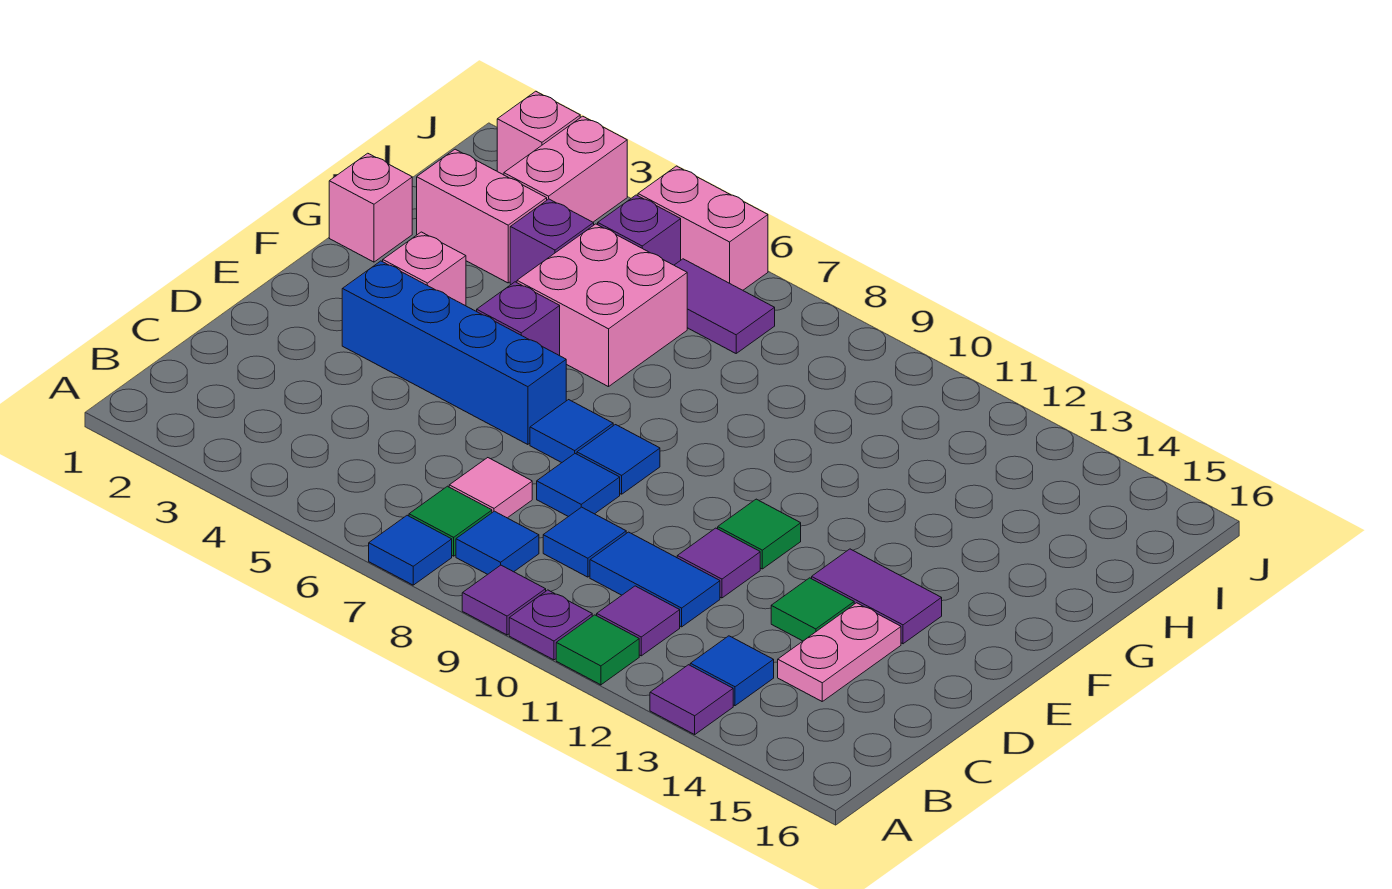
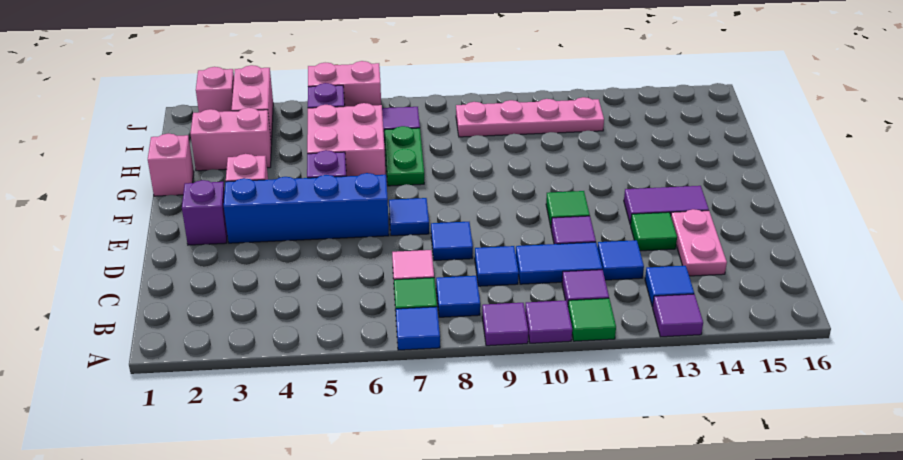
purple plate A10 level 1 -> purple tile A10 level 1
blue tile E8 level 1 -> blue tile C12 level 1
none -> green plate G7:H7 level 1
purple brick H4 level 1 -> purple brick E2 level 1
none -> pink plate I9:I12 level 1

